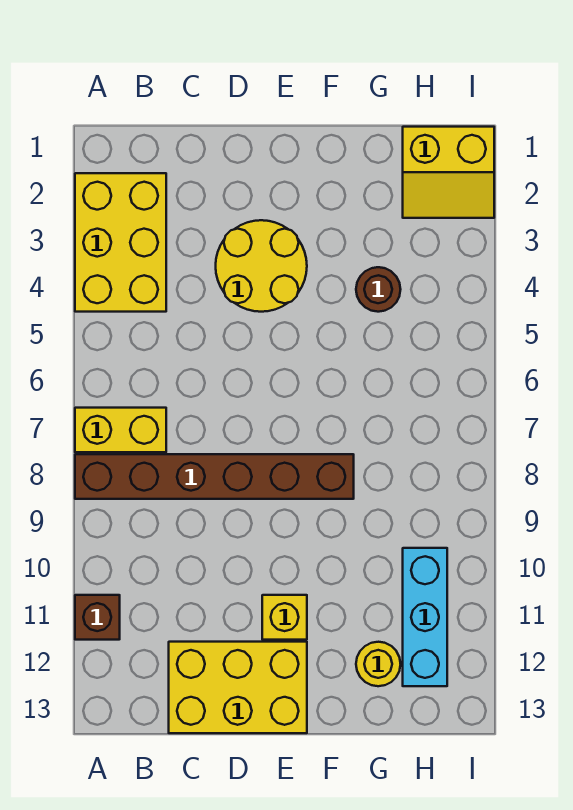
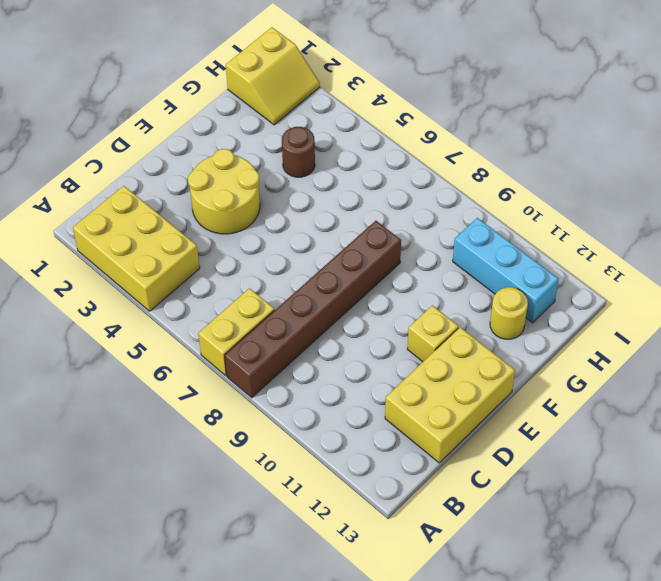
brown brick A11 level 1 -> none

